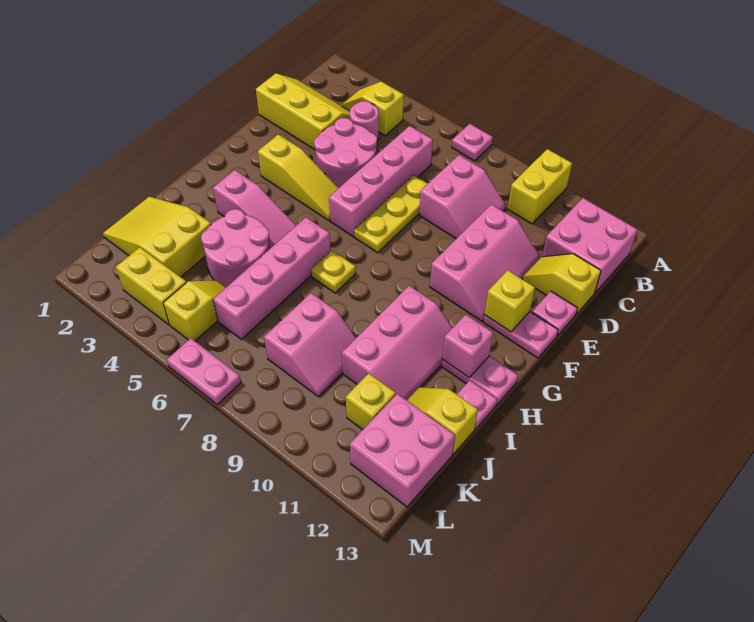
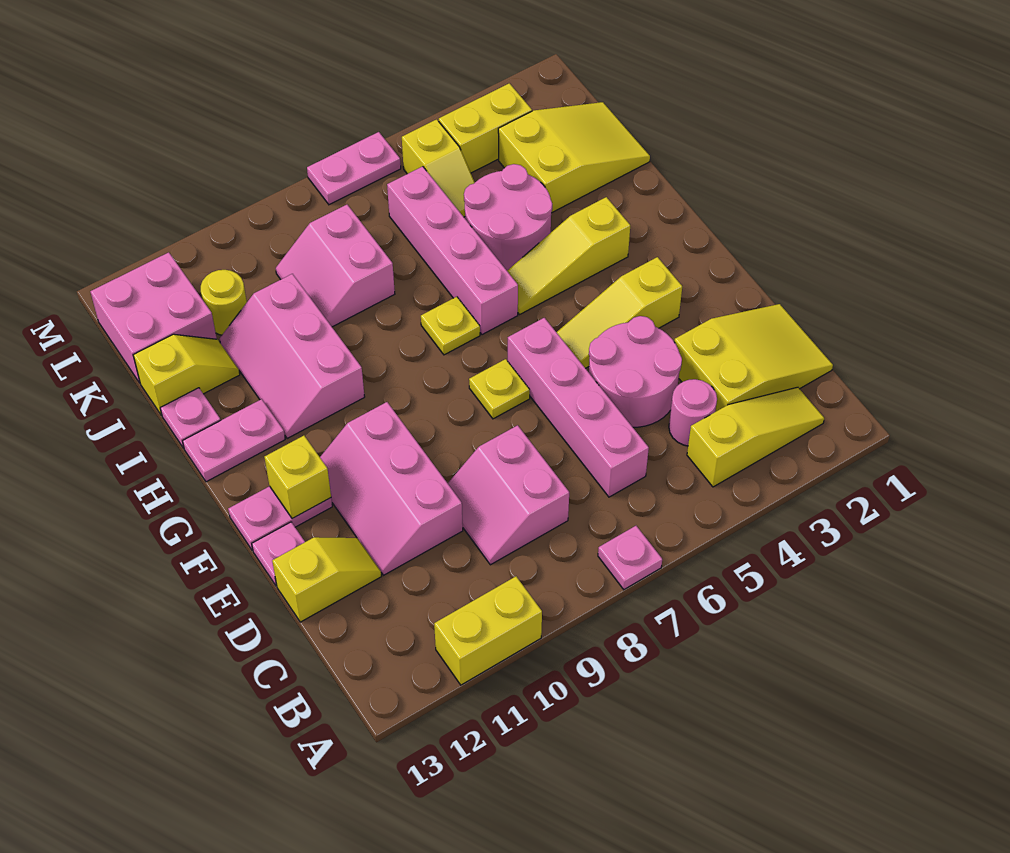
yellow brick A10:B10 level 1 -> yellow brick A10:A11 level 1
yellow slope B3:B4 level 1 top 4 -> yellow slope B2:B4 level 1 top 4
pink brick B12:C13 level 1 -> none
yellow slope C1:D3 level 1 top D -> yellow slope C1:D3 level 1 top 3
yellow plate D7:F7 level 1 -> yellow plate F7 level 1
pink slope H3:H5 level 1 top 3 -> yellow slope H3:H5 level 1 top 3
pink brick H12 level 2 -> none
yellow brick K11 level 1 -> yellow round brick K11 level 1

